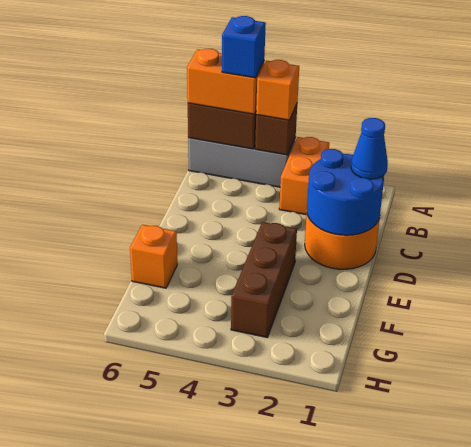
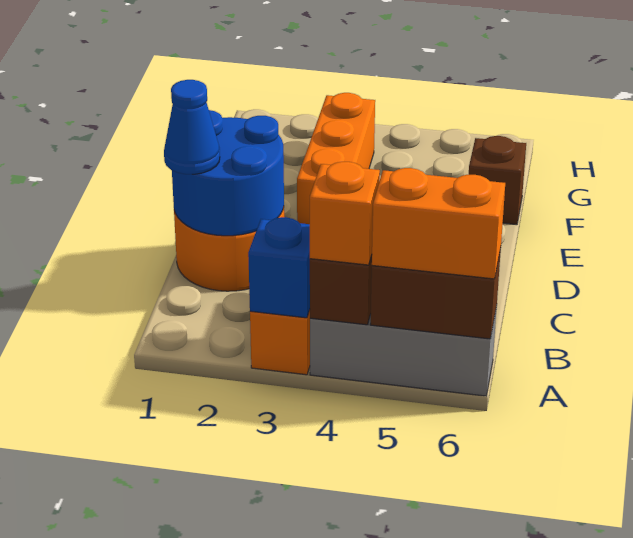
blue brick A5 level 4 -> blue brick A3 level 2
brown brick E3:G3 level 1 -> orange brick E3:G3 level 1
orange brick F6 level 1 -> brown brick F6 level 1

